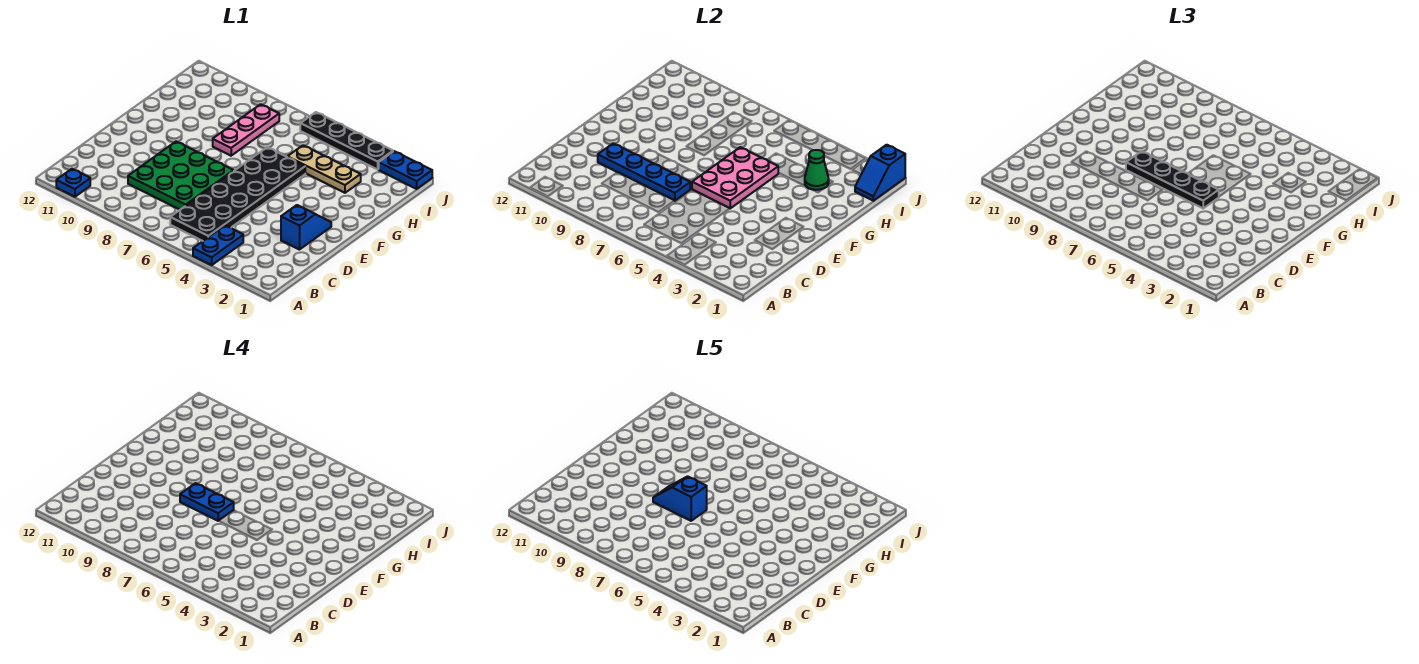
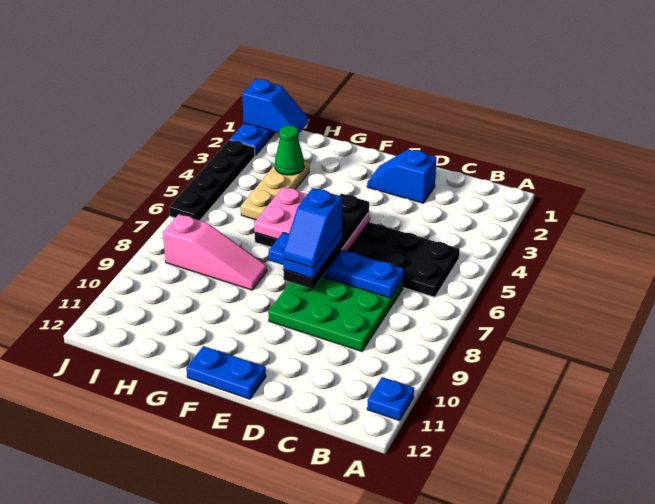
blue plate A4:B4 level 1 -> blue plate E12:F12 level 1
blue plate D7:D10 level 2 -> blue plate C7:F7 level 2
pink plate G8:I8 level 1 -> pink slope G8:I8 level 1 top I

